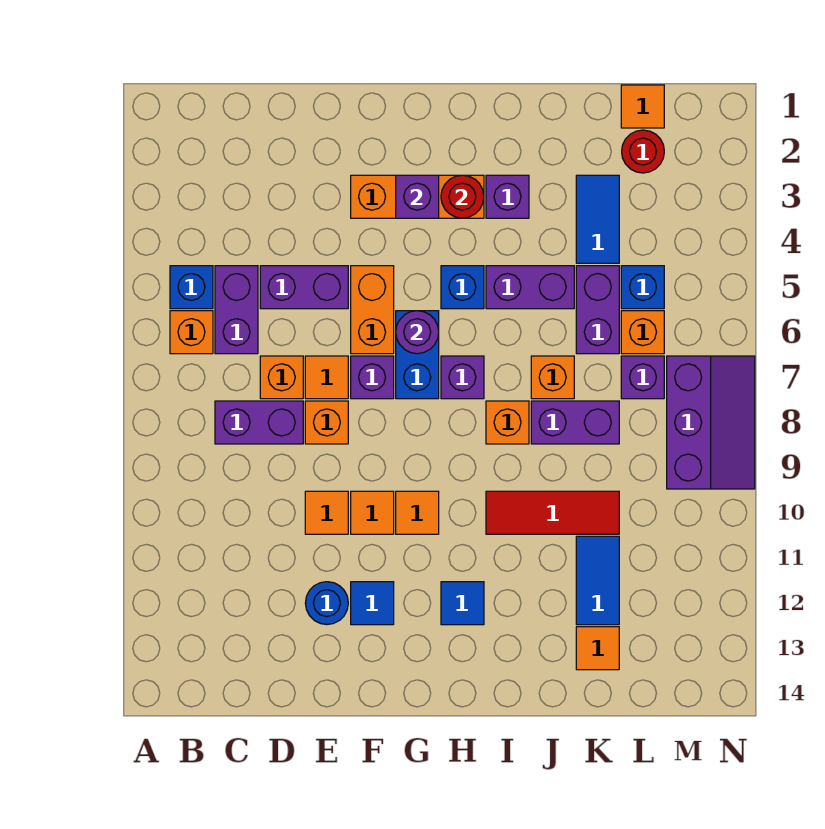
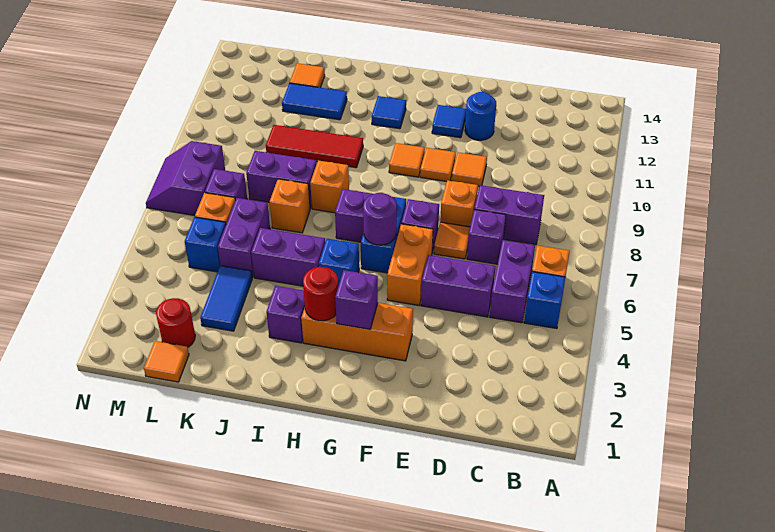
orange brick D7 level 1 -> purple brick D7 level 1
blue tile K11:K12 level 1 -> blue tile J12:K12 level 1
purple slope M7:N9 level 1 top M -> purple slope M7:N8 level 1 top M

